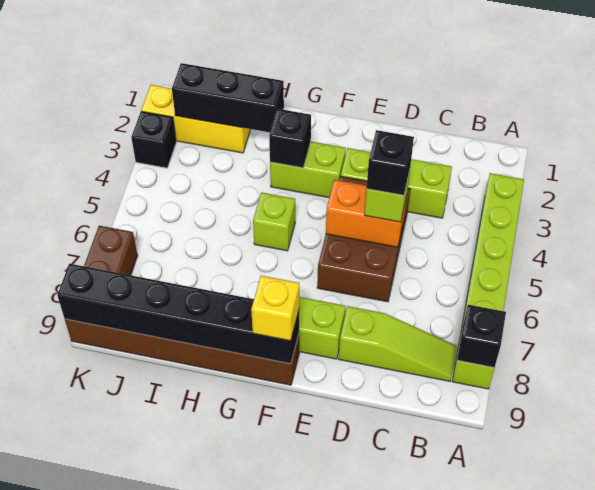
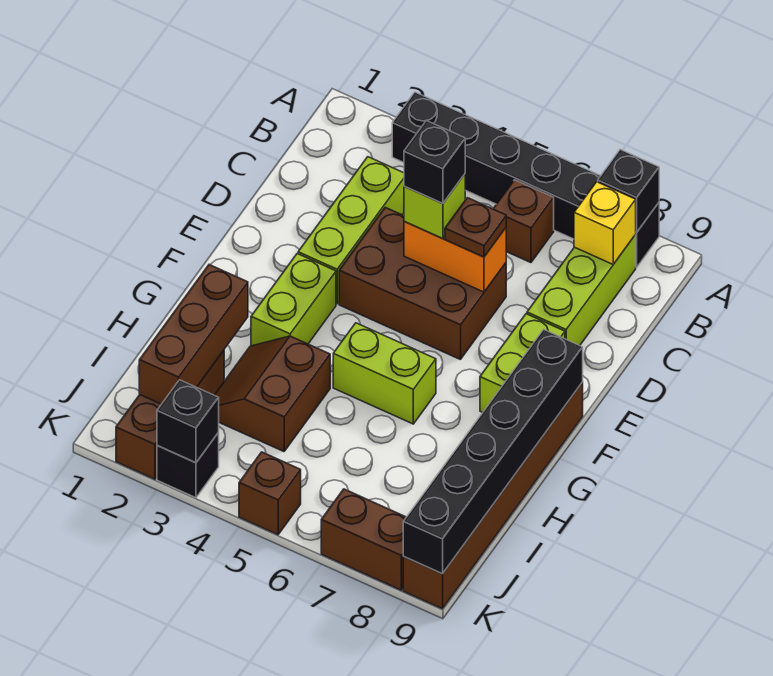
lime brick A3:A8 level 1 -> black brick A3:A8 level 1
none -> brown brick B6 level 1
lime slope B8:D8 level 1 top D -> lime brick B8:D8 level 1
orange brick D5:E5 level 2 -> orange brick D5:D6 level 2
none -> brown plate D6 level 3
yellow brick F9 level 3 -> yellow brick B8 level 2
black brick G3 level 2 -> black brick K3 level 2
lime brick G5 level 1 -> lime brick G5:G6 level 1
black brick H2:J2 level 2 -> brown brick H2:J2 level 2
none -> brown slope H3:I4 level 1 top 4
yellow brick I2:K2 level 1 -> brown brick I2:K2 level 1
none -> brown brick K5 level 1

